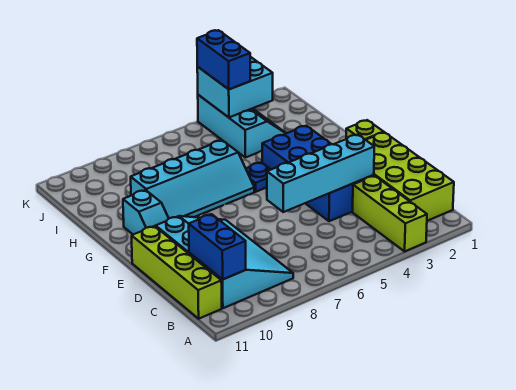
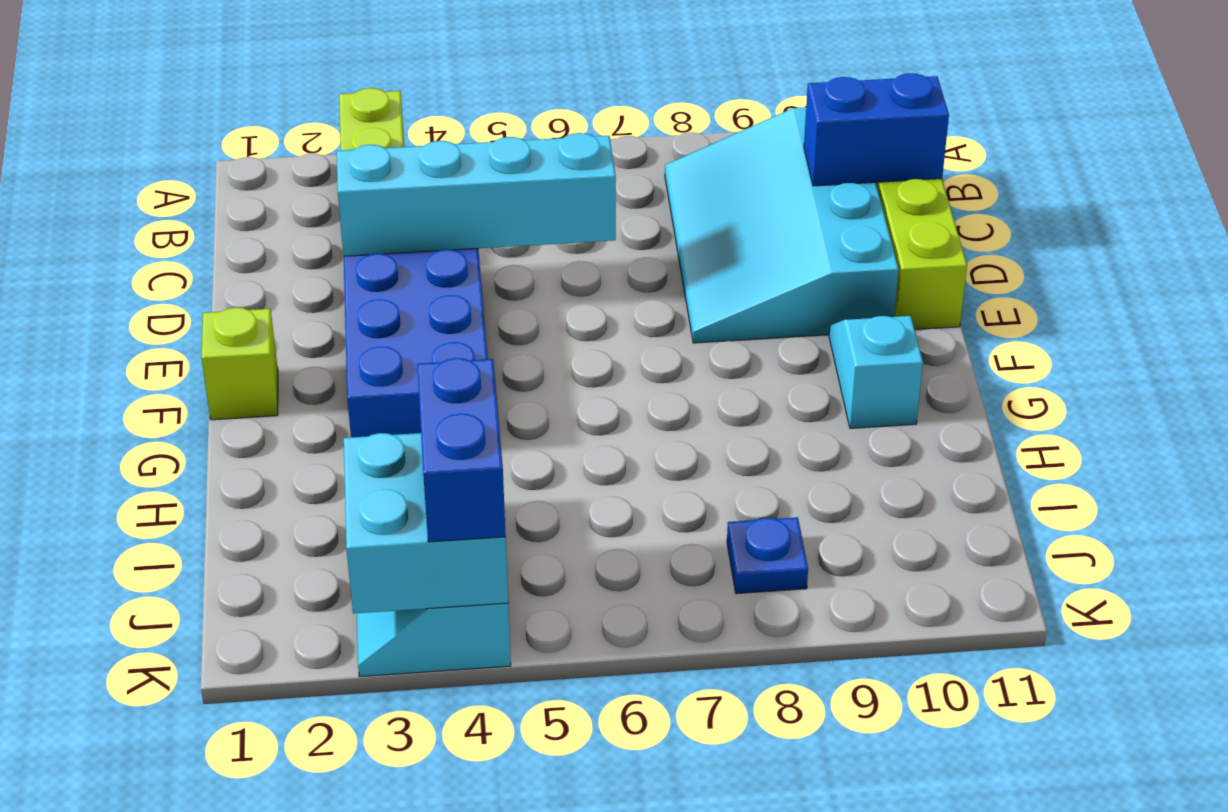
lime brick B1:E2 level 1 -> none
blue brick B10:C10 level 2 -> blue brick C10:C11 level 2
blue plate G5 level 1 -> blue plate J8 level 1
cyan slope G6:H9 level 1 top H -> none

